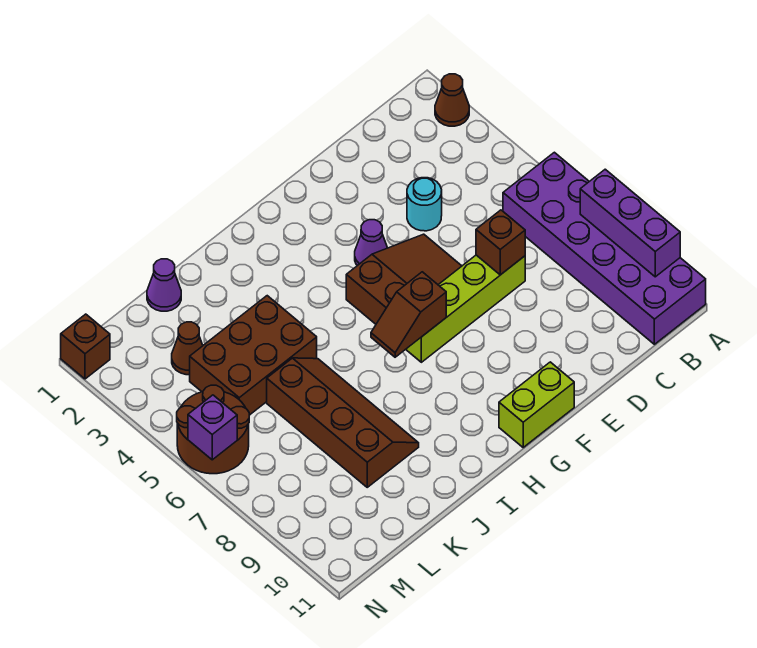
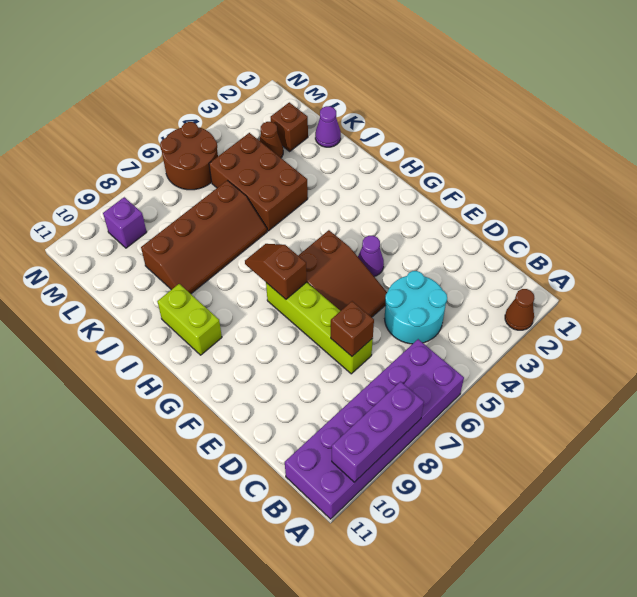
cyan round brick D4 level 1 -> cyan round brick C4:D5 level 1
lime brick F11:G11 level 1 -> lime brick H10:I10 level 1
brown brick N1 level 1 -> brown brick L2 level 1
purple brick N6 level 2 -> purple brick M9 level 1

